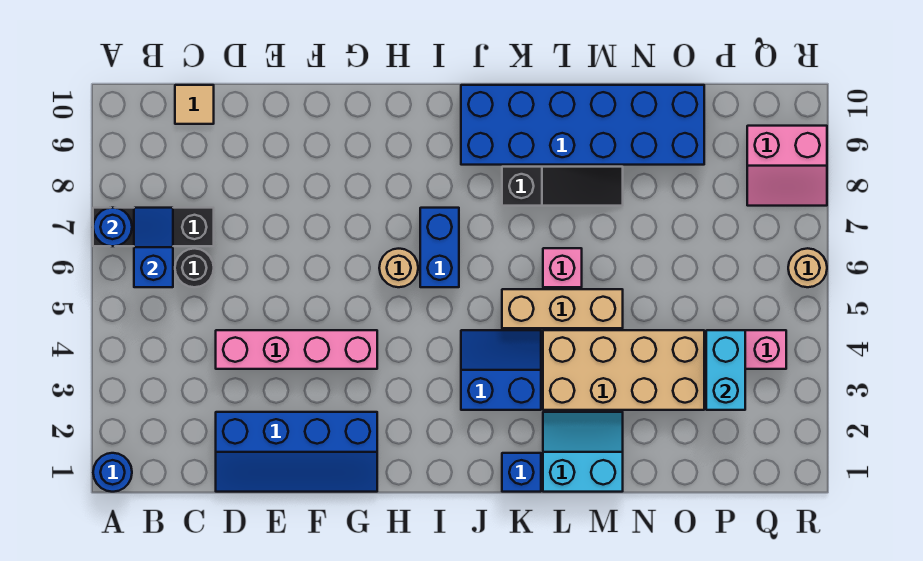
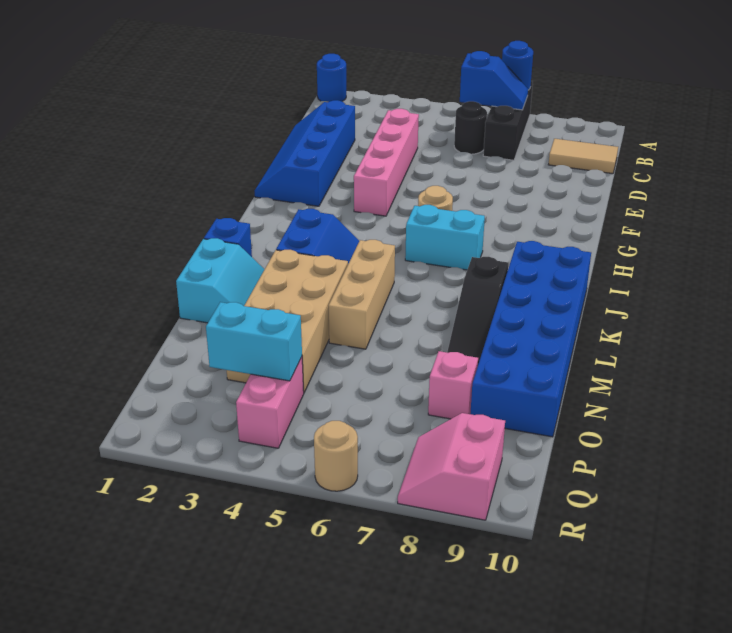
tan tile C10 level 1 -> tan tile C9:C10 level 1
blue brick I6:I7 level 1 -> cyan brick I6:I7 level 1
pink brick L6 level 1 -> pink brick O8 level 1

